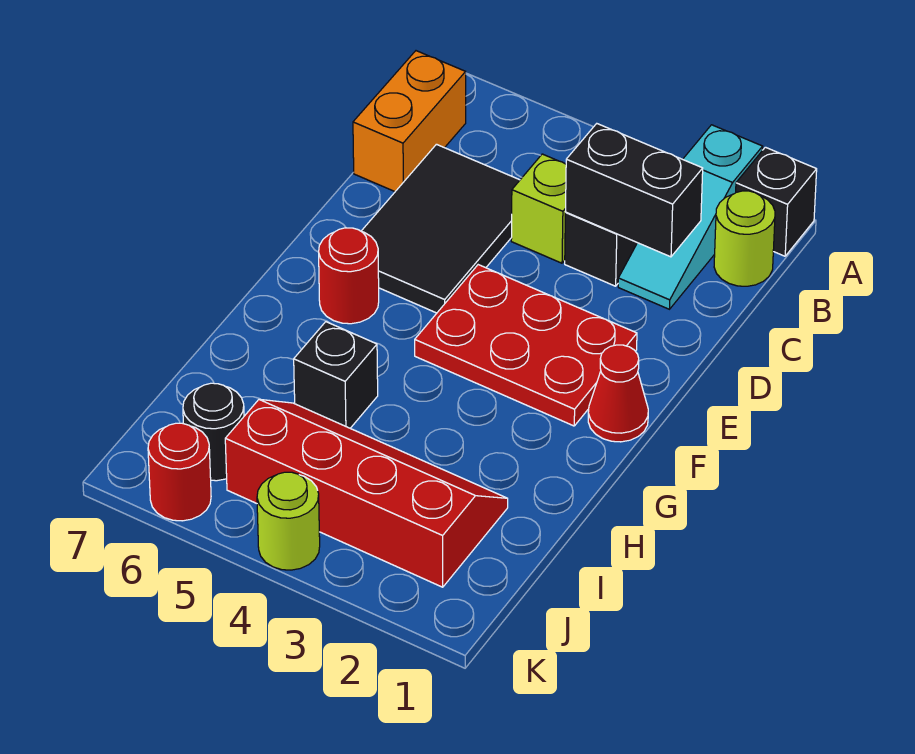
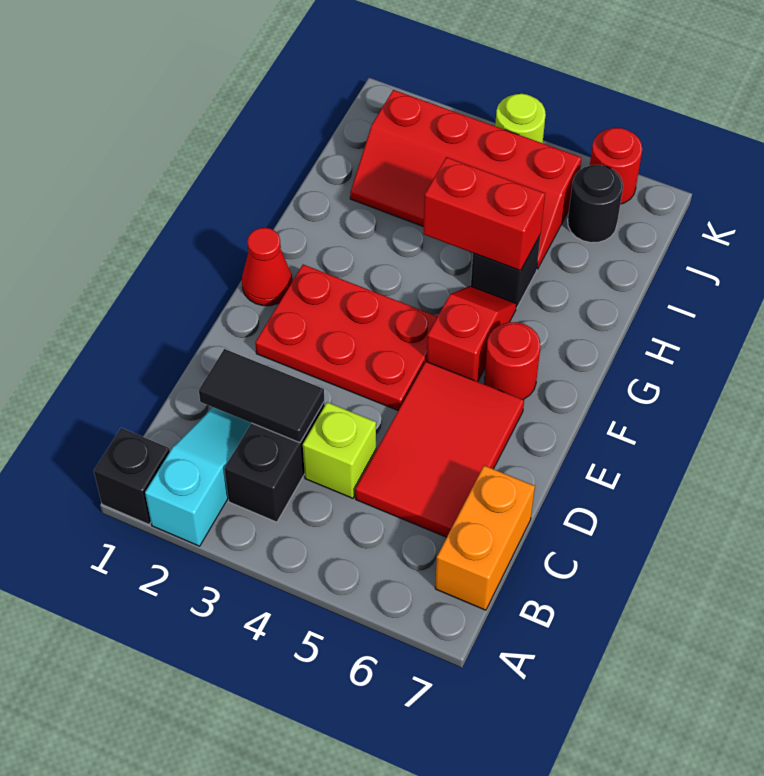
lime round brick B1 level 1 -> none
black brick C2:C3 level 2 -> black tile C2:C3 level 2
black tile C5:E6 level 1 -> red tile C5:E6 level 1
none -> red slope F5:G5 level 1 top F
none -> red brick H4:H5 level 2

